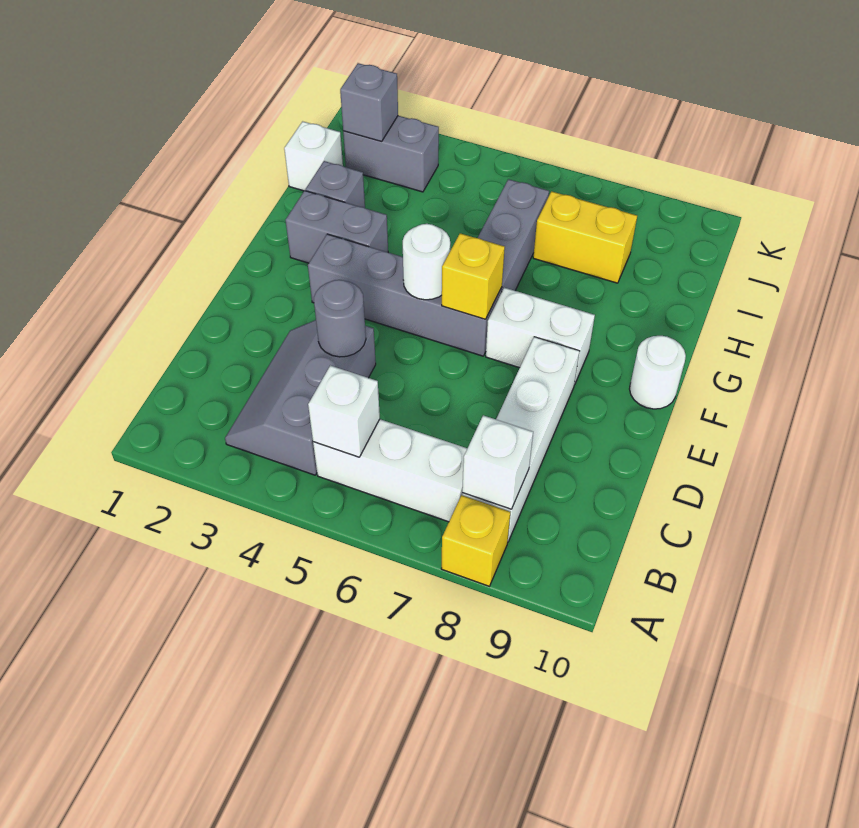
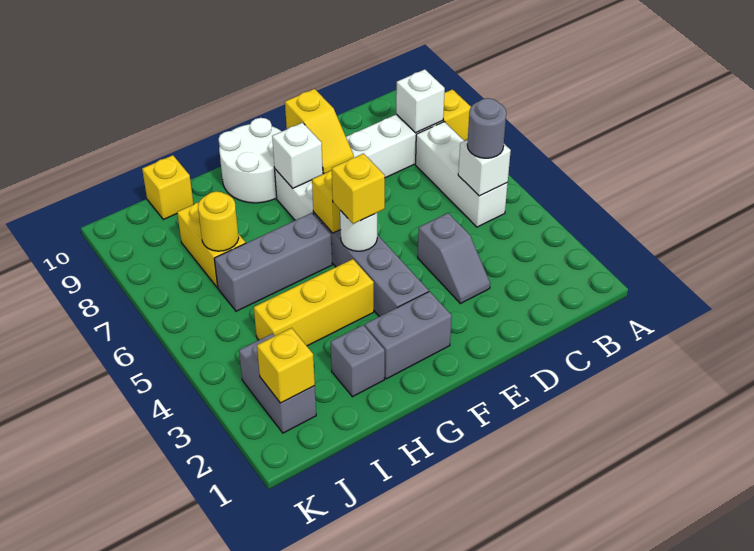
grey slope B3:D4 level 1 top 4 -> grey slope D3:D4 level 1 top 4
grey round brick D4 level 2 -> grey round brick B5 level 3
none -> yellow slope E8:E9 level 2 top 9
none -> yellow brick F5 level 3
white round brick F10 level 1 -> white round brick F9:G10 level 1
grey brick G2:G3 level 1 -> grey brick F2:G2 level 1
none -> yellow brick G4:I4 level 1
white brick I1 level 1 -> white brick F8 level 2
none -> yellow round brick I7 level 2
none -> yellow brick I10 level 1
grey brick J2 level 2 -> yellow brick J2 level 2

